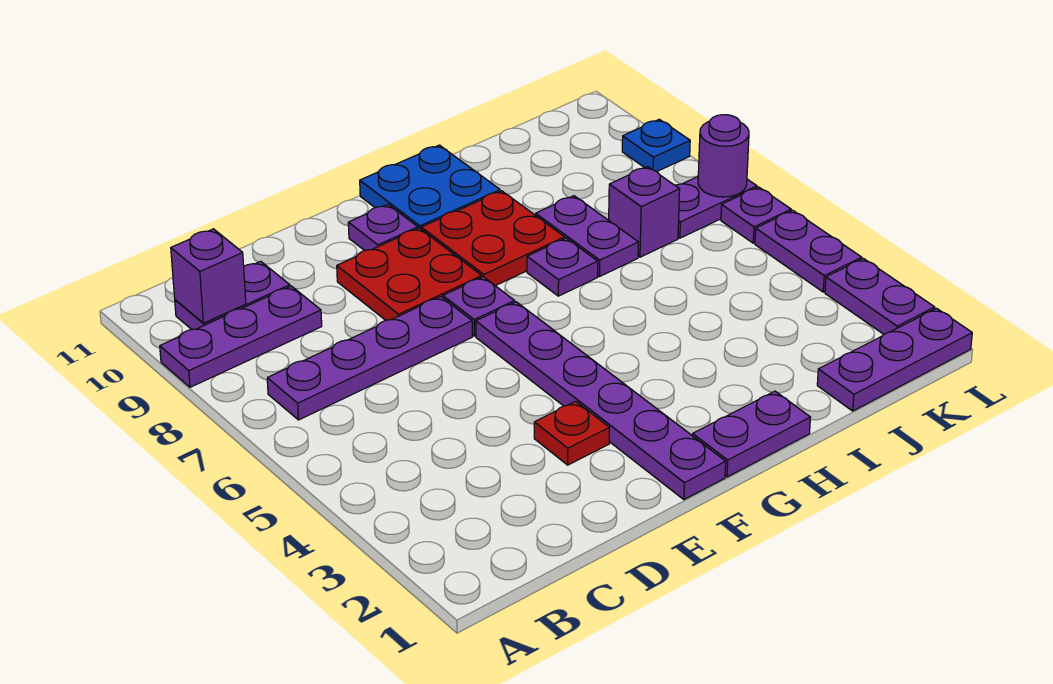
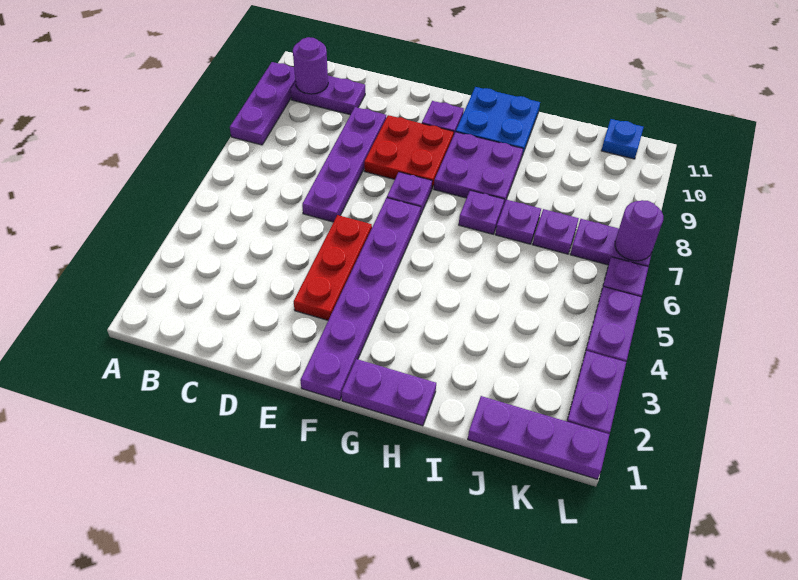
purple plate A9:C9 level 1 -> purple plate A8:A10 level 1
purple plate B7:E7 level 1 -> purple plate D6:D9 level 1
purple brick B10 level 2 -> purple round brick B10 level 2
red plate E3 level 1 -> red plate E3:E5 level 1
red plate G8:H9 level 1 -> purple plate G8:H9 level 1
purple plate I7:I8 level 1 -> purple plate I7 level 1
purple brick J7 level 1 -> purple plate J7 level 1
blue plate L9 level 1 -> blue plate K11 level 1

